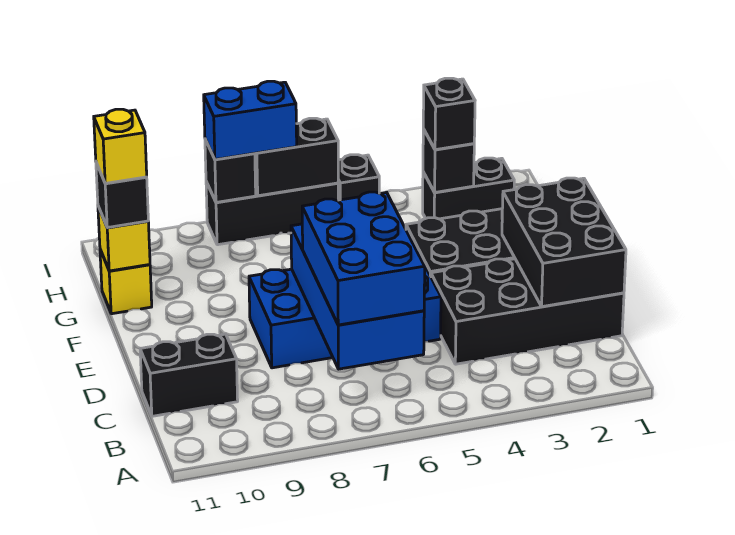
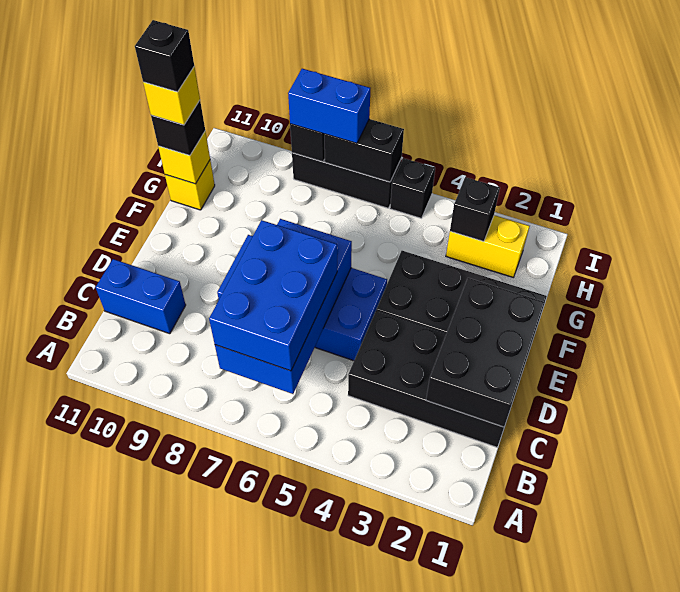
black brick C10:C11 level 1 -> blue brick C10:C11 level 1
black brick H2:H3 level 1 -> yellow brick H2:H3 level 1
black brick H3 level 3 -> black brick G11 level 5

